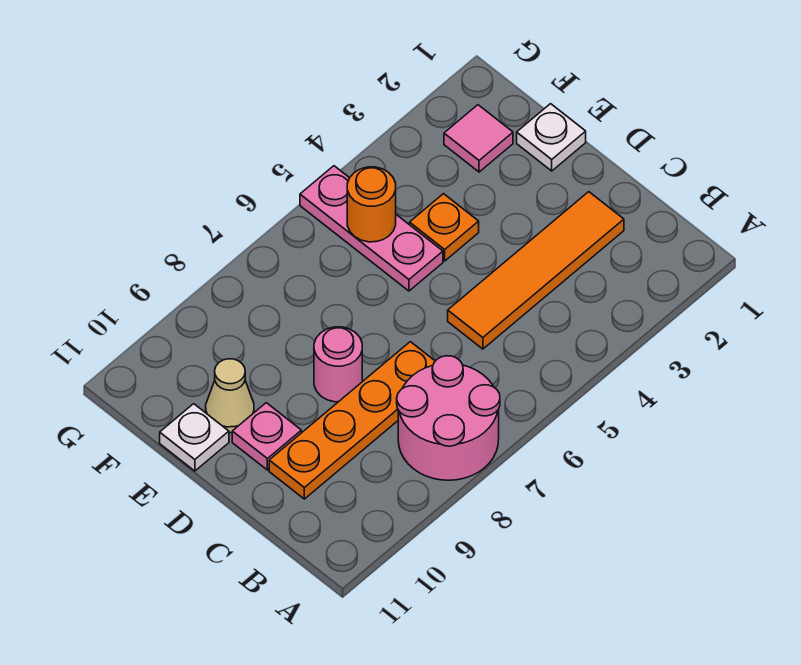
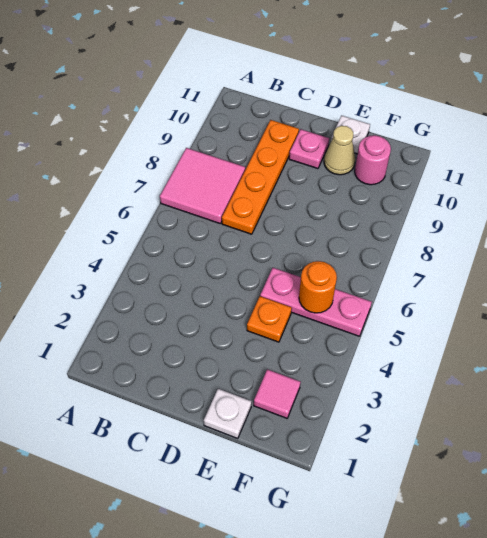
pink round brick A7:B8 level 1 -> pink tile A7:B8 level 1
orange tile C2:C5 level 1 -> none
pink round brick D8 level 1 -> pink round brick F10 level 1

